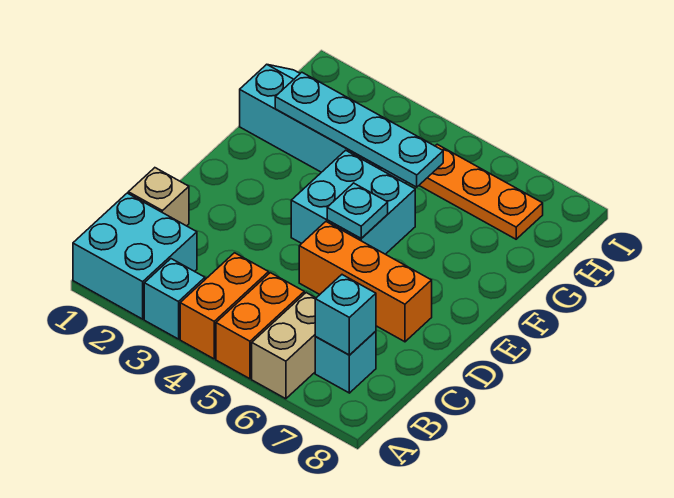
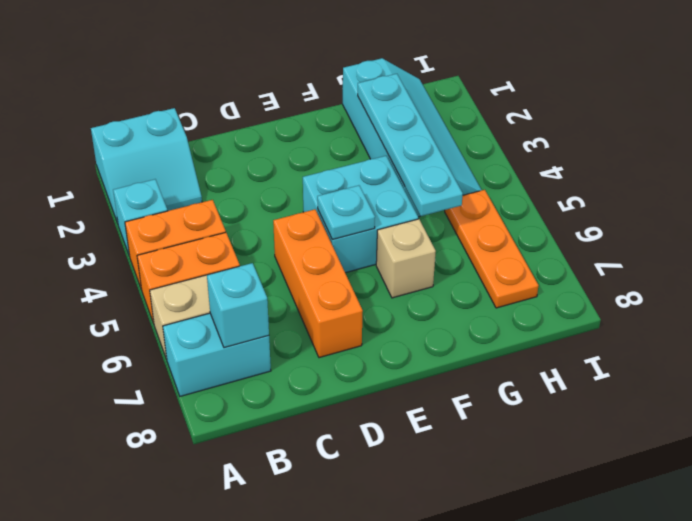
cyan brick A1:B2 level 1 -> cyan slope A1:B2 level 1 top 1
cyan brick B7 level 1 -> cyan brick A7:B7 level 1
tan brick C1 level 1 -> tan brick F6 level 1

